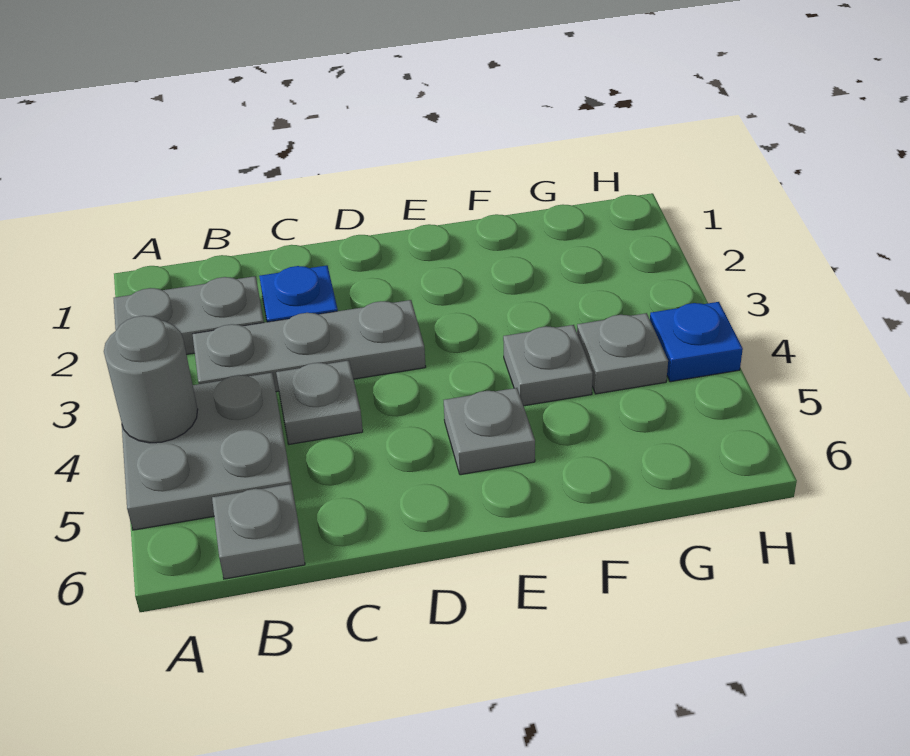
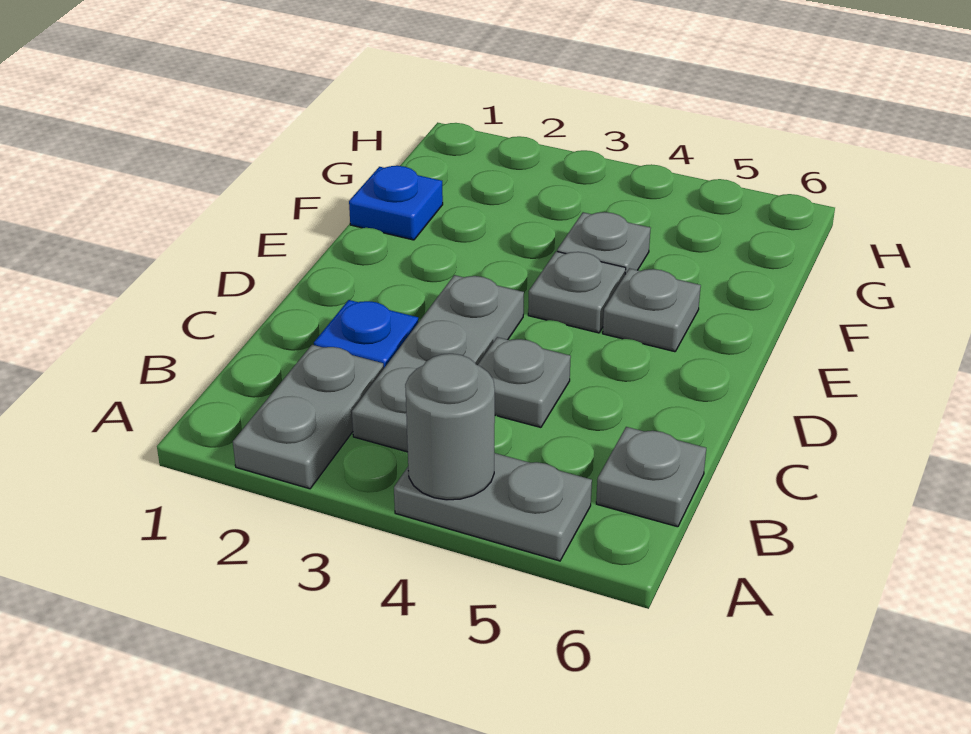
grey plate A4:B5 level 1 -> grey plate A4:A5 level 1
grey plate G4 level 1 -> grey plate E4 level 1
blue plate H4 level 1 -> blue plate F1 level 1

